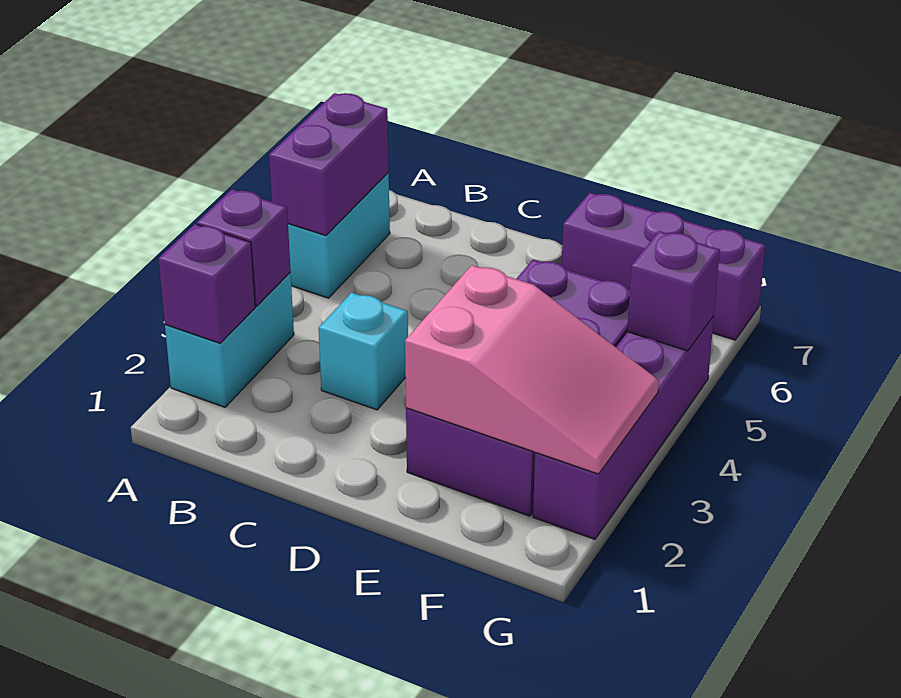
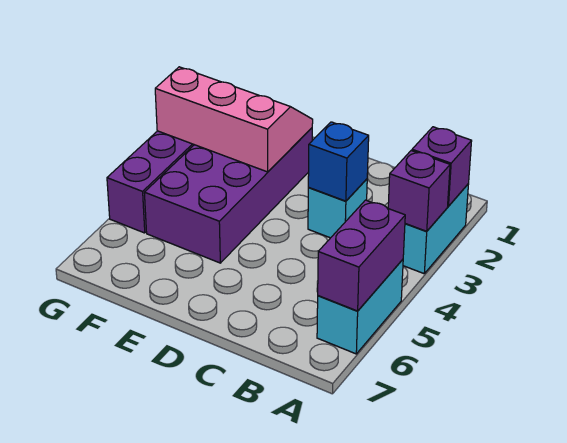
none -> blue brick C3 level 2
pink slope E2:G3 level 2 top E -> pink slope E2:G3 level 2 top 3
purple brick E7:G7 level 1 -> none
purple brick G5 level 2 -> none

